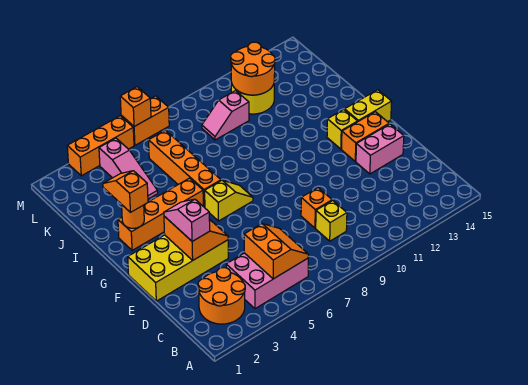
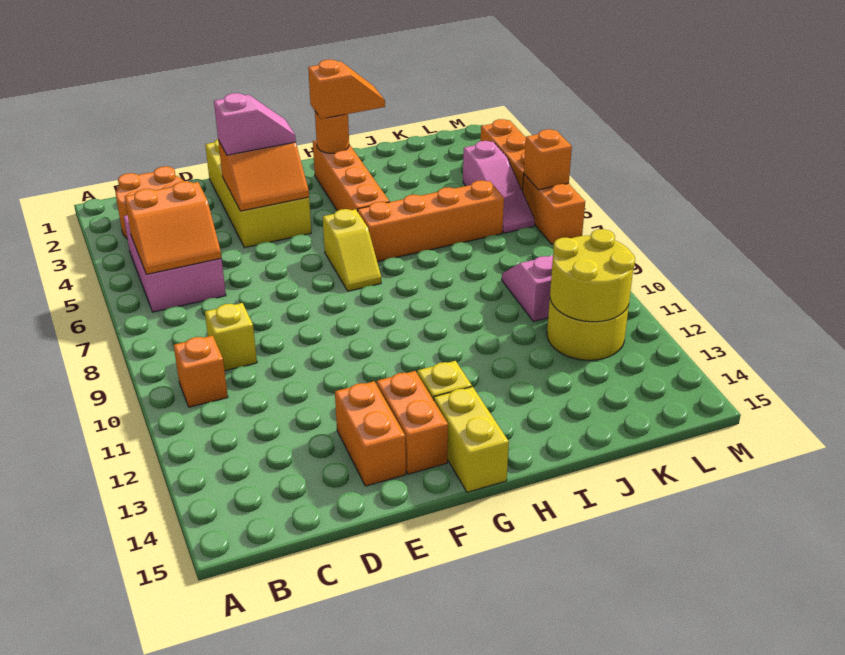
orange brick D9 level 1 -> orange brick B10 level 1
pink brick E13:E14 level 1 -> orange brick E13:E14 level 1
pink slope J4:L4 level 1 top L -> pink slope L4:L6 level 1 top 4
orange round brick K11:L12 level 2 -> yellow round brick K11:L12 level 2

